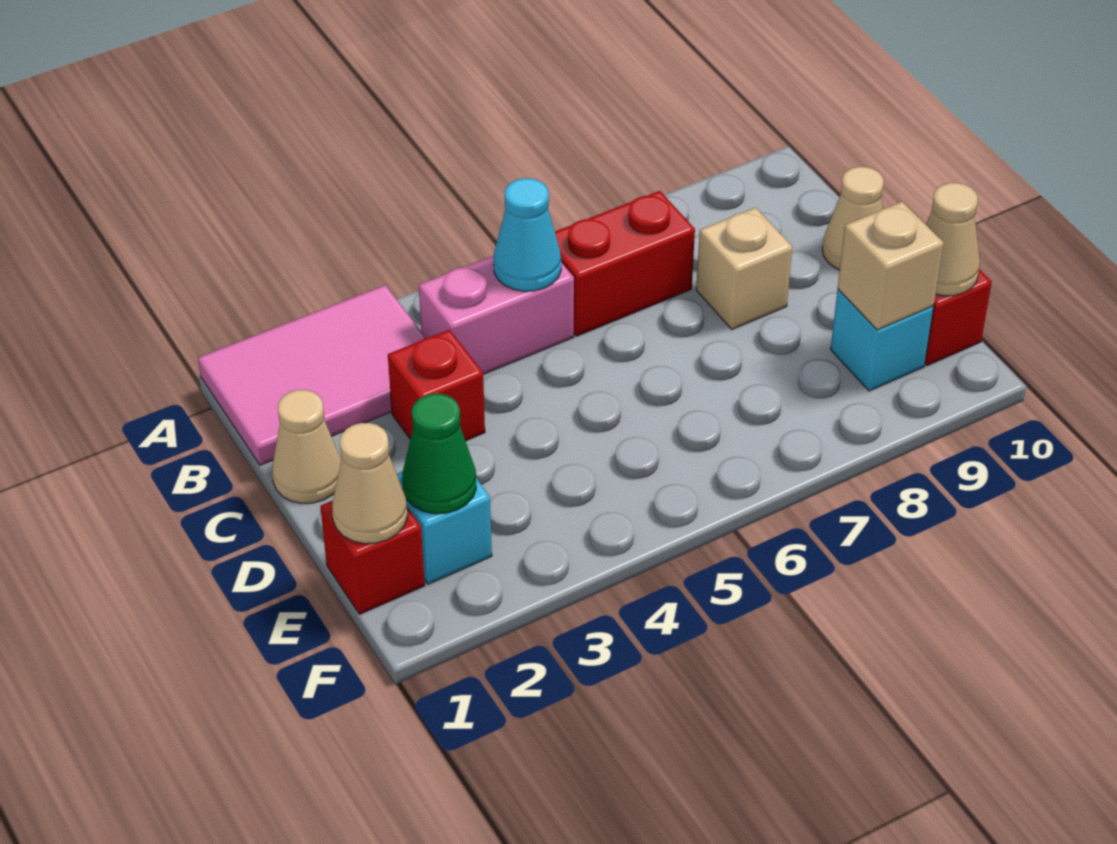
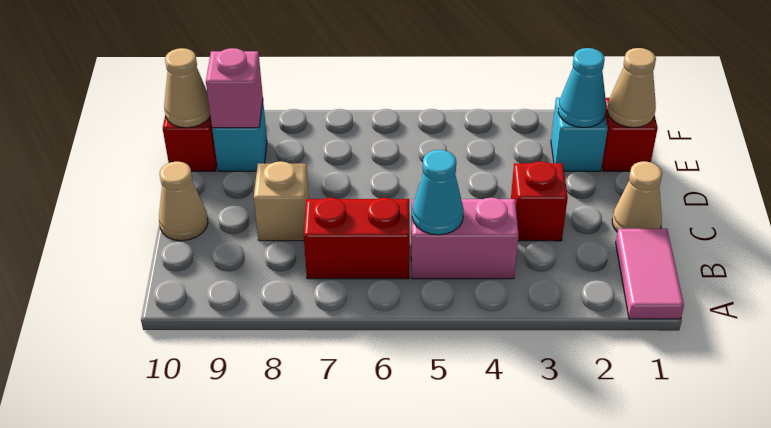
pink tile A1:B3 level 1 -> pink tile A1:B1 level 1
green cone E2 level 2 -> cyan cone E2 level 2
tan brick E9 level 2 -> pink brick E9 level 2

